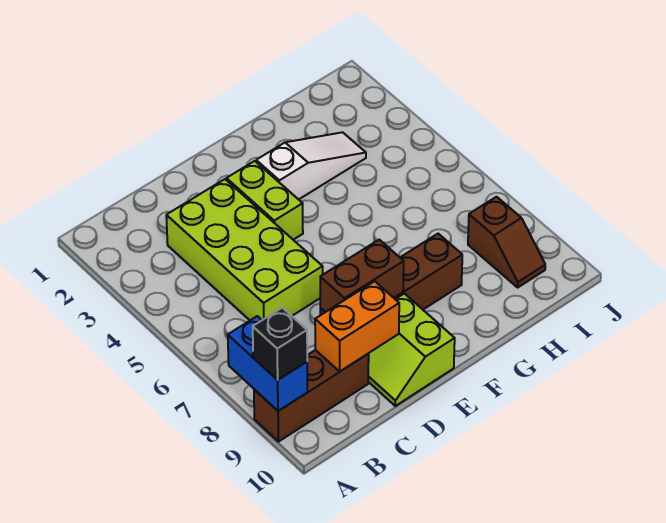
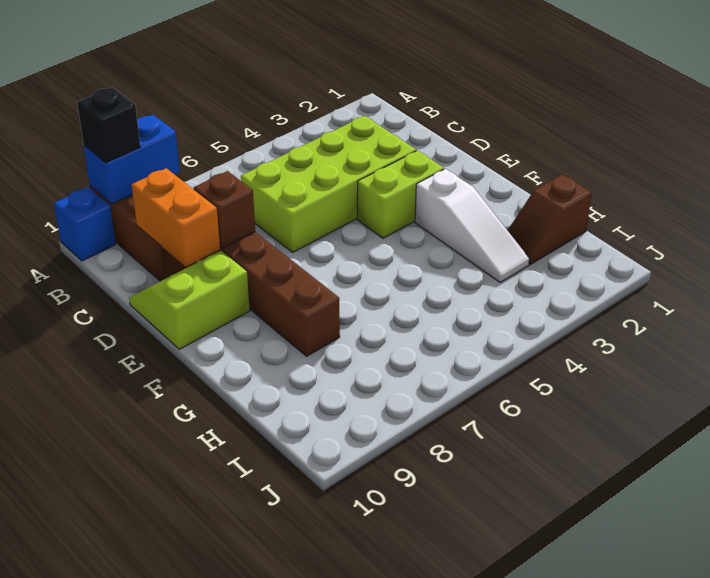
none -> blue brick A10 level 1
brown brick D8:E8 level 2 -> brown brick D8 level 2
brown slope I8:I9 level 1 top 8 -> brown slope H1:H2 level 1 top 1

